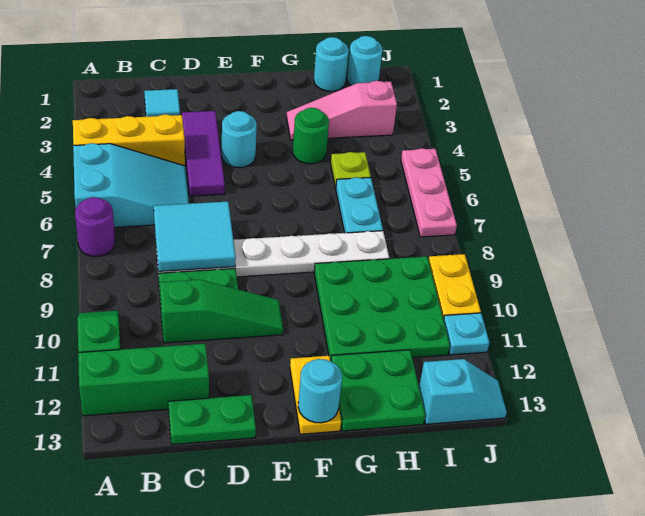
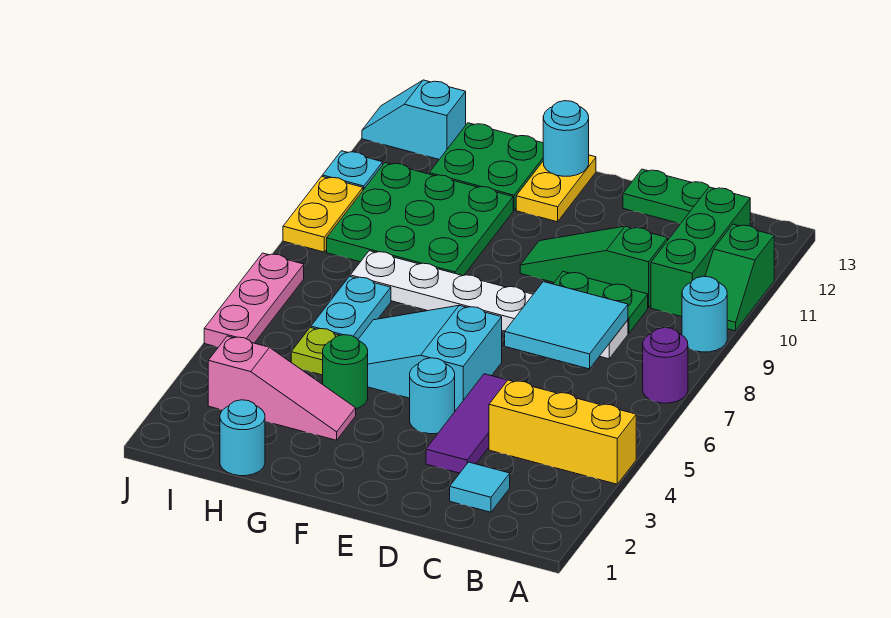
cyan slope A5:C6 level 1 top A -> cyan slope E5:G6 level 1 top E
green brick A12:C12 level 1 -> green brick B10:B12 level 1
cyan round brick I1 level 1 -> cyan round brick A9 level 1

